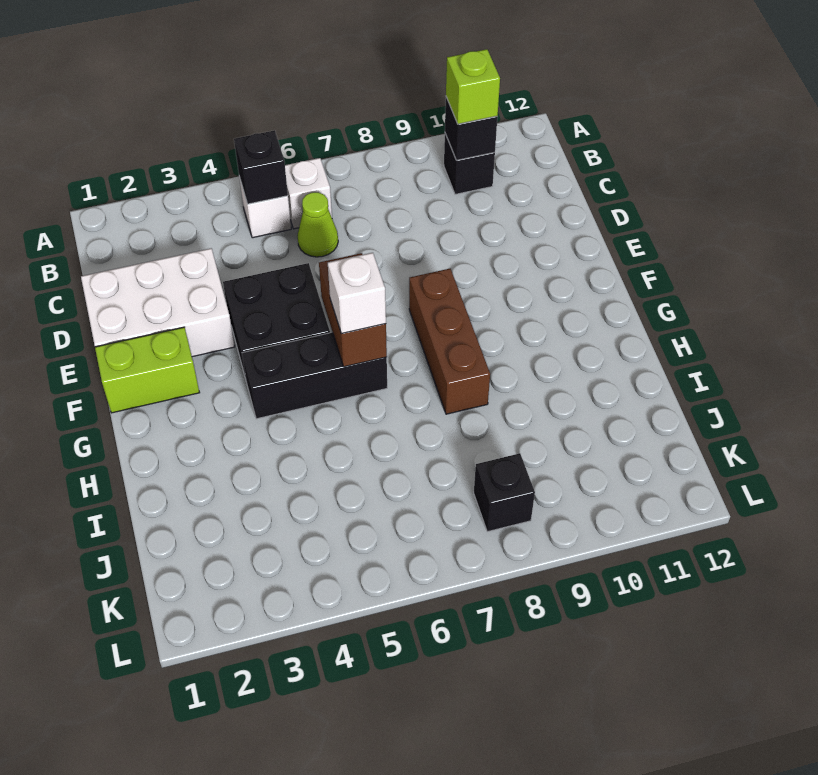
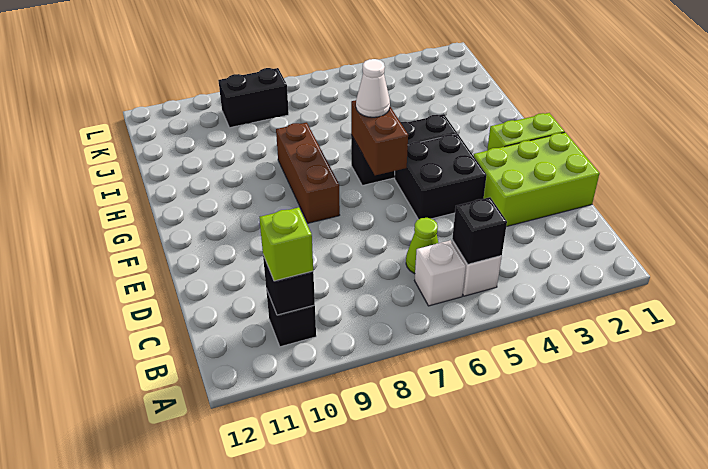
white brick D1:E3 level 1 -> lime brick D1:E3 level 1
white brick G6 level 3 -> white cone G6 level 3
black brick K8 level 1 -> black brick K8:K9 level 1

